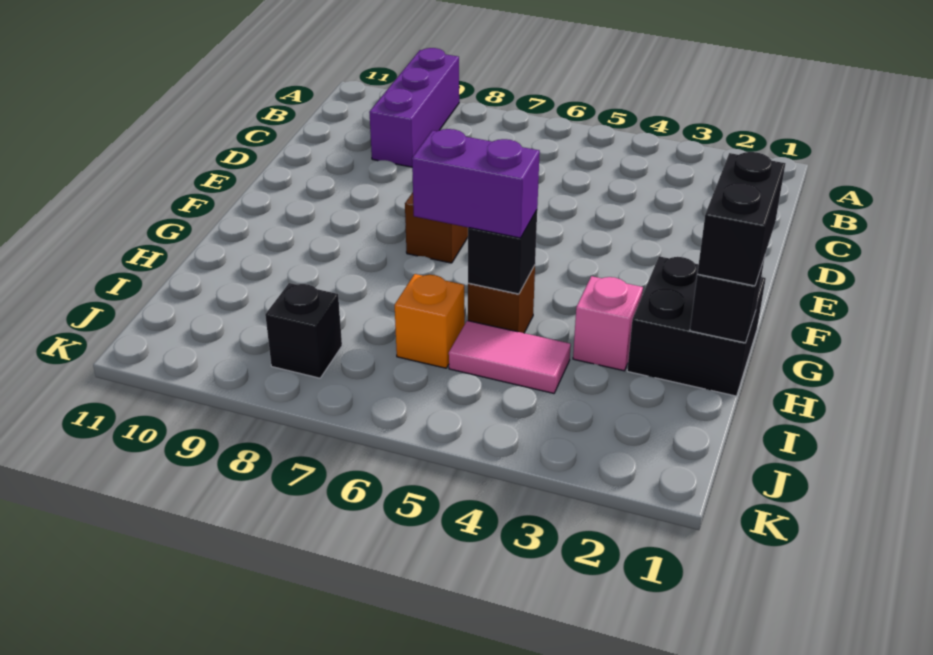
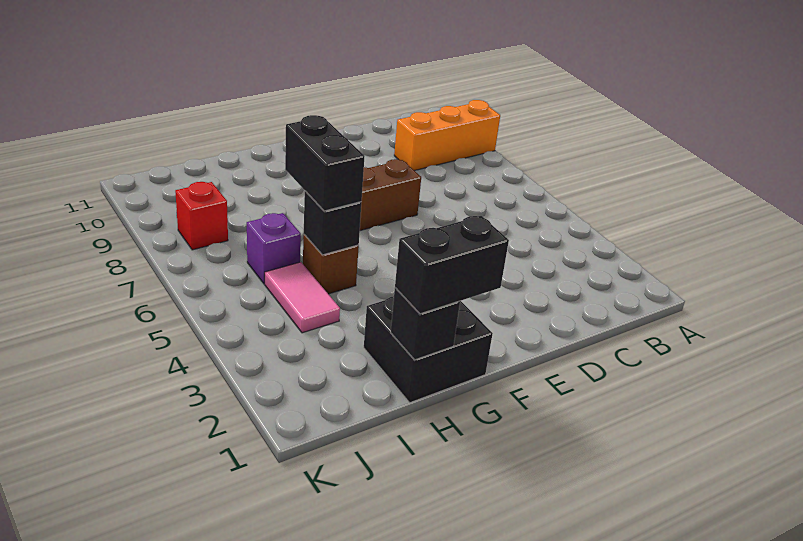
purple brick A9:C9 level 1 -> orange brick A9:C9 level 1
pink brick H3 level 1 -> none
purple brick H5:H6 level 3 -> black brick H5:H6 level 3
orange brick I6 level 1 -> purple brick I6 level 1
black brick J8 level 1 -> red brick J8 level 1

